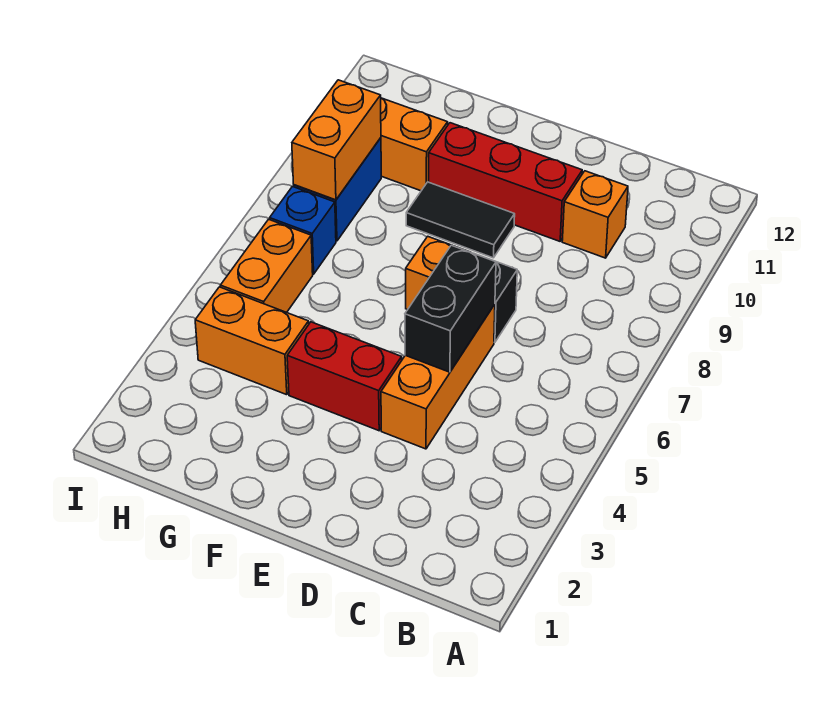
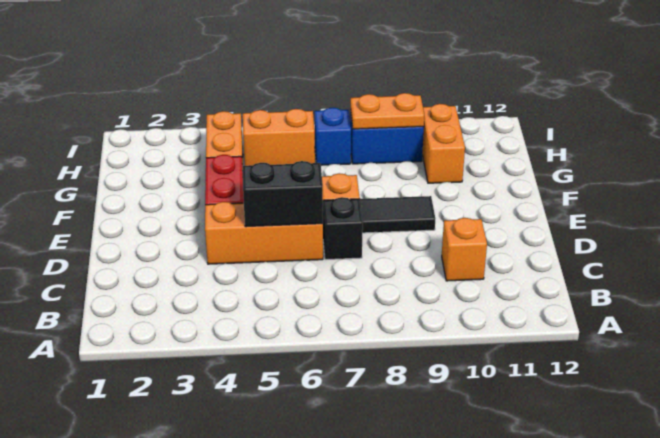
red brick D10:F10 level 1 -> none
black tile E9:F9 level 1 -> black tile E8:E9 level 1
orange brick H8:H9 level 2 -> orange plate H8:H9 level 2

